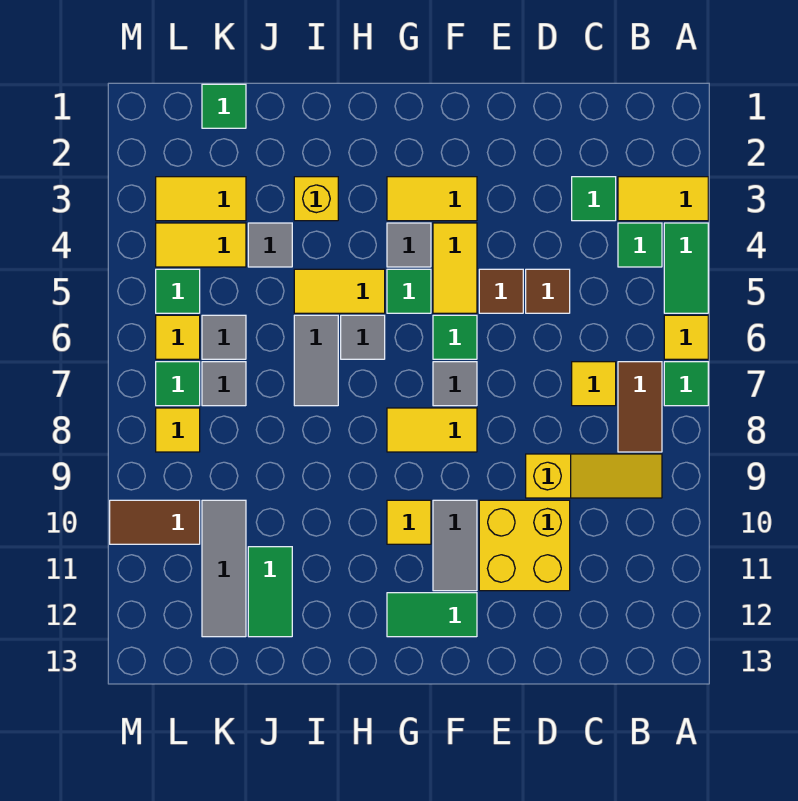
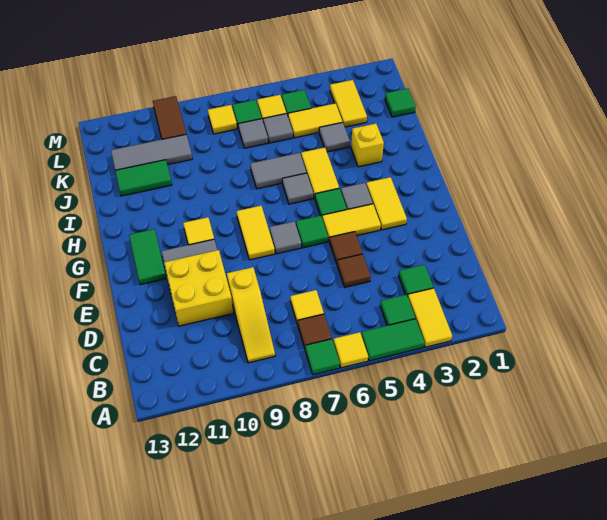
brown tile B7:B8 level 1 -> brown tile B7 level 1
yellow tile K4:L4 level 1 -> yellow tile K4:K5 level 1

